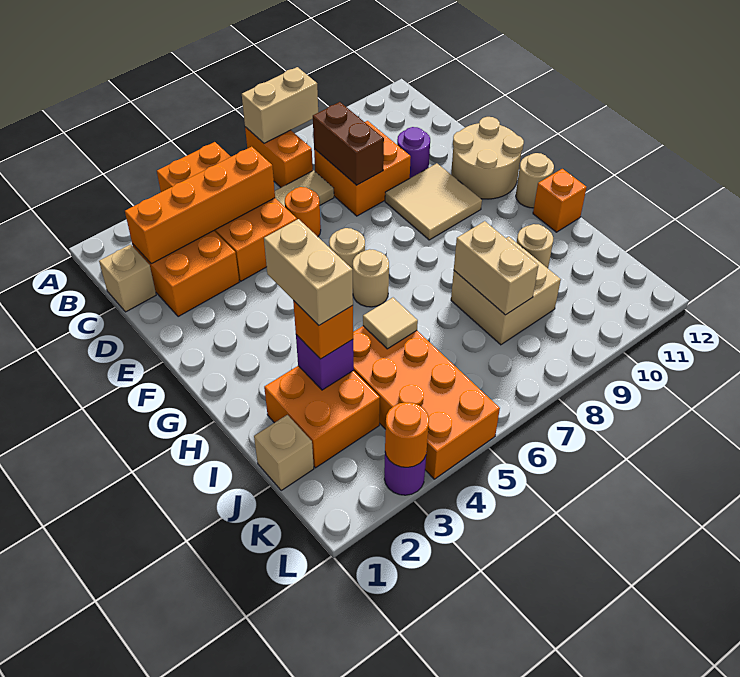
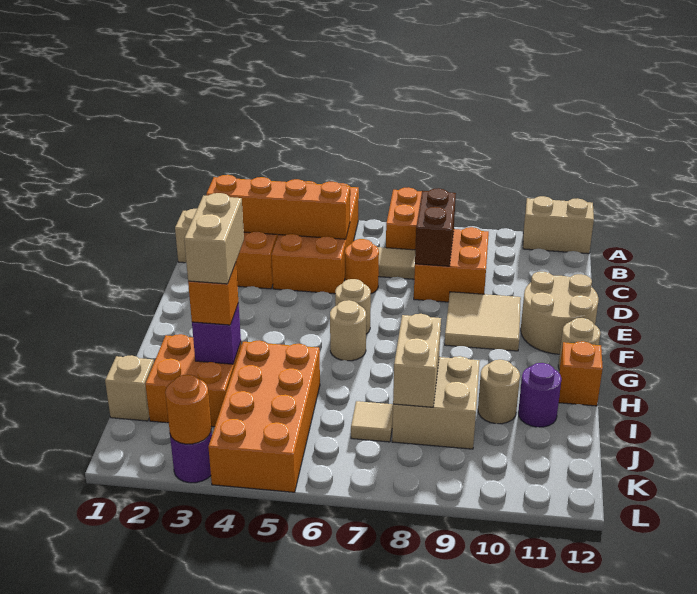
tan brick A7:A8 level 2 -> tan brick A11:A12 level 1
purple round brick D10 level 1 -> purple round brick I11 level 1
tan tile I5 level 2 -> tan tile J7 level 1

